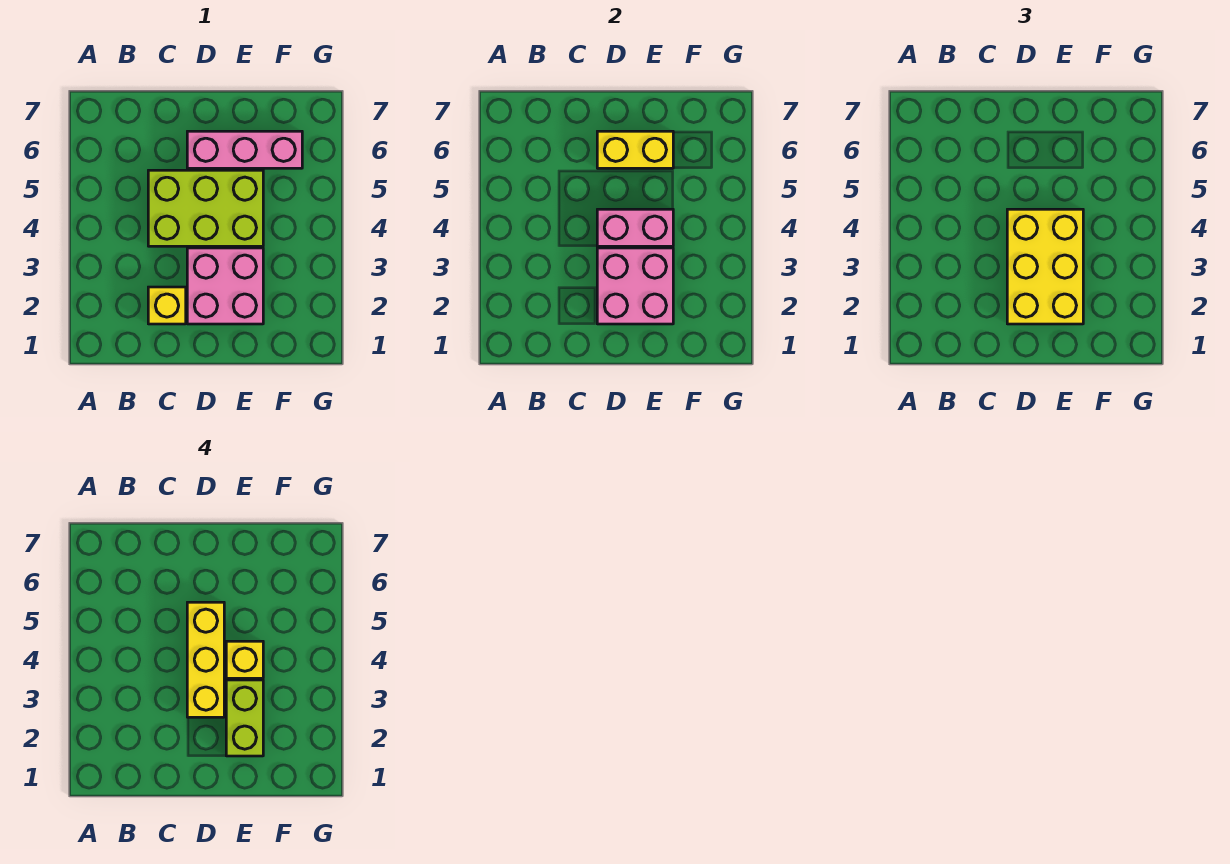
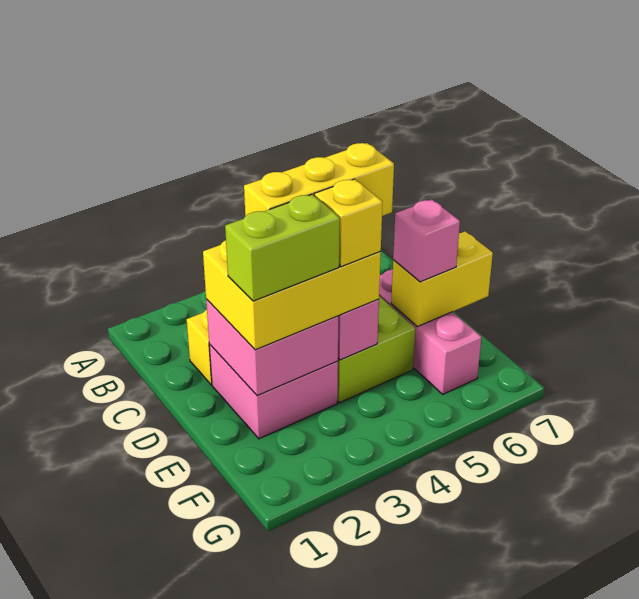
yellow brick D6:E6 level 2 -> yellow brick E6:E7 level 2
none -> pink brick E6 level 3

